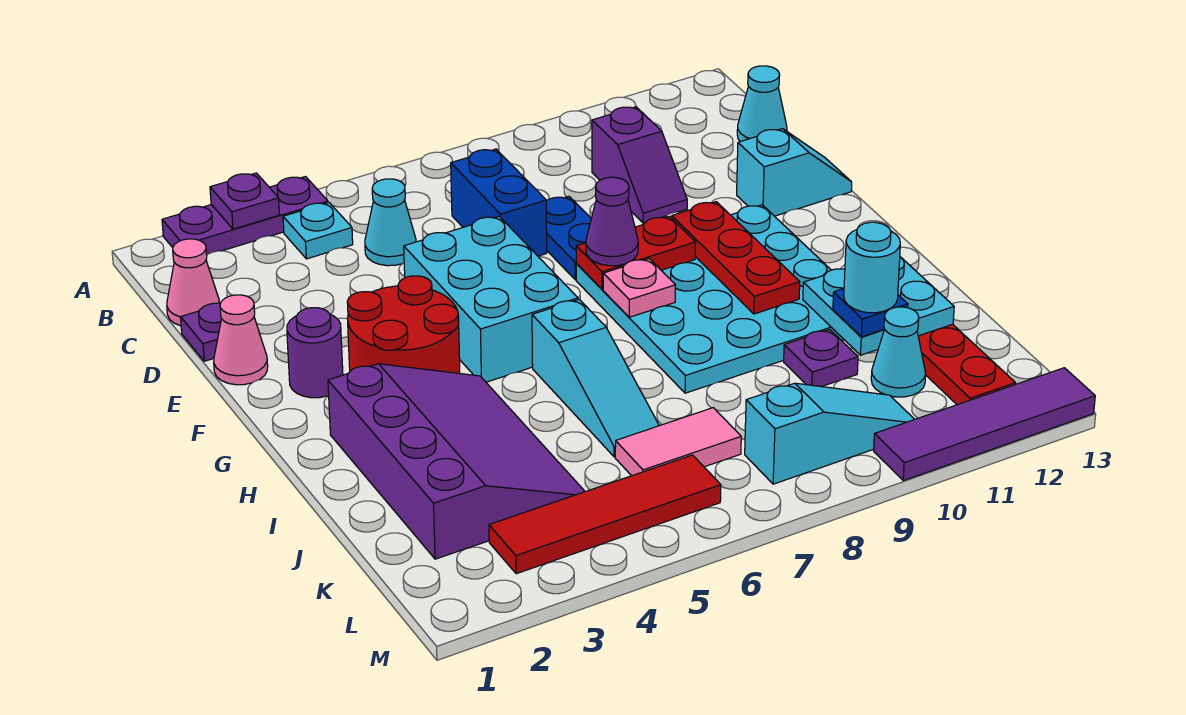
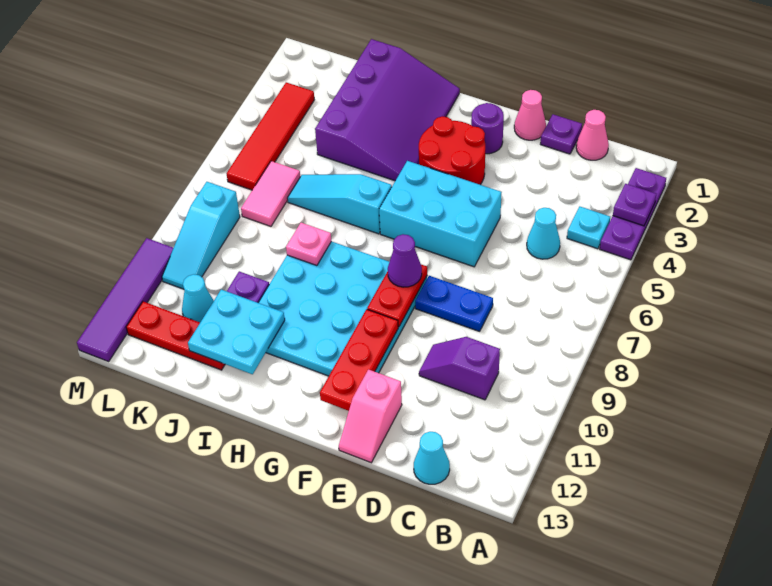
blue brick C7:D7 level 1 -> none
cyan slope E12:E13 level 1 top 12 -> pink slope E12:E13 level 1 top 12
red plate F10:H10 level 2 -> red plate F10:F12 level 2
pink plate G8 level 2 -> pink plate I8 level 2
purple slope H2:K4 level 1 top 2 -> purple slope H1:J4 level 1 top J
blue plate J11 level 3 -> none
cyan round brick J11 level 4 -> none

